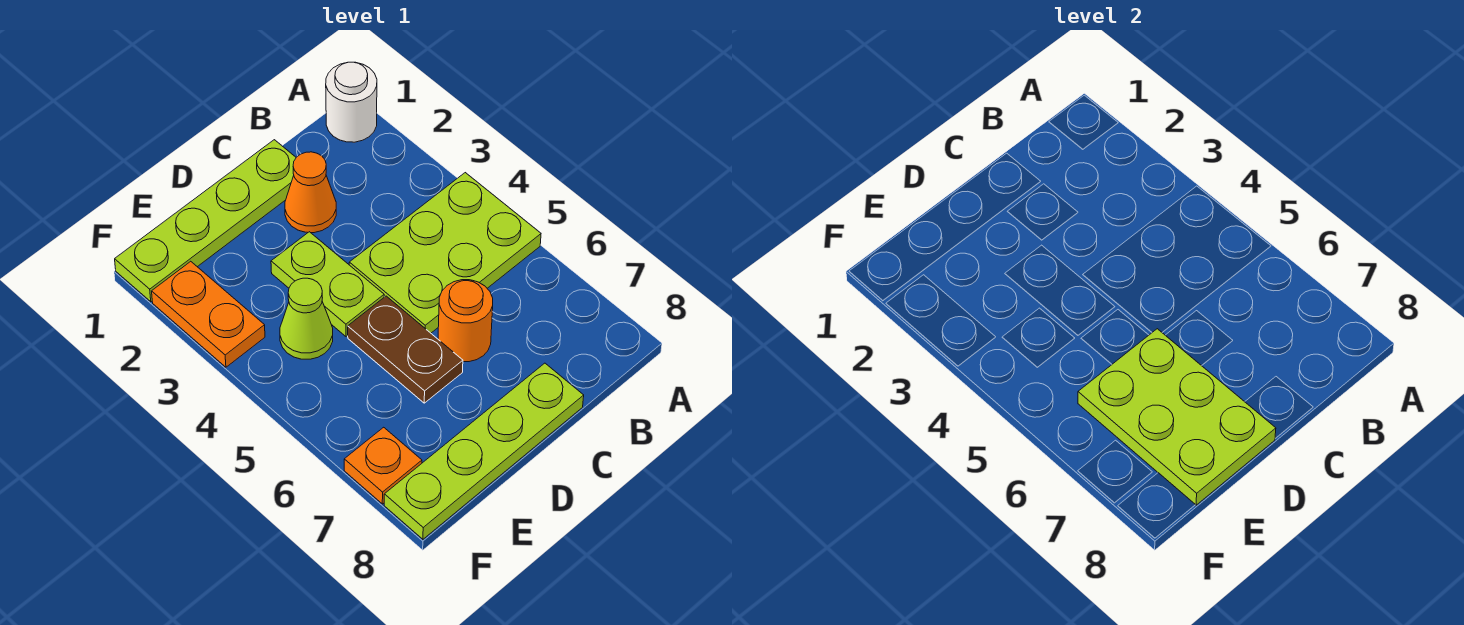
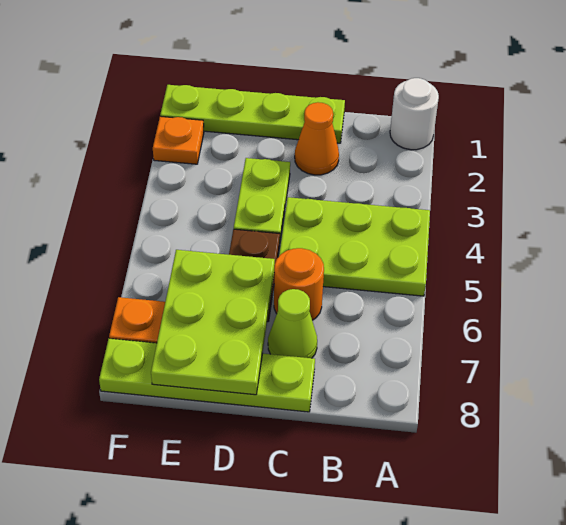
lime cone E4 level 1 -> lime cone C7 level 1
orange plate F2:F3 level 1 -> orange plate F2 level 1

